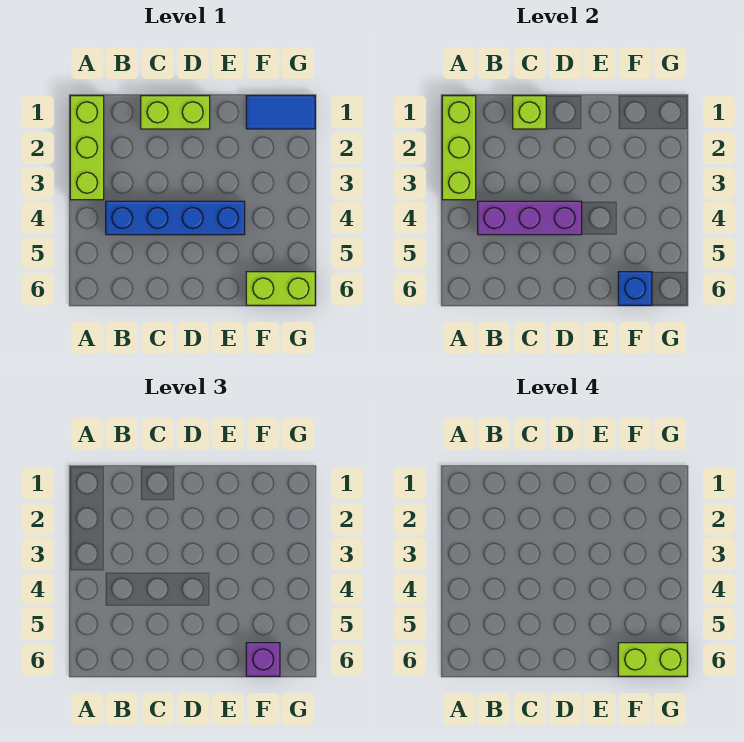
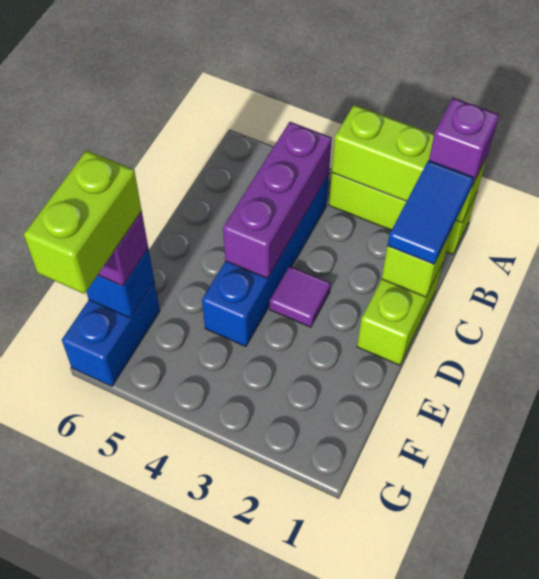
none -> purple brick A1 level 3
none -> purple tile D3 level 1
blue tile F1:G1 level 1 -> blue tile B1:C1 level 3
lime brick F6:G6 level 1 -> blue brick F6:G6 level 1

